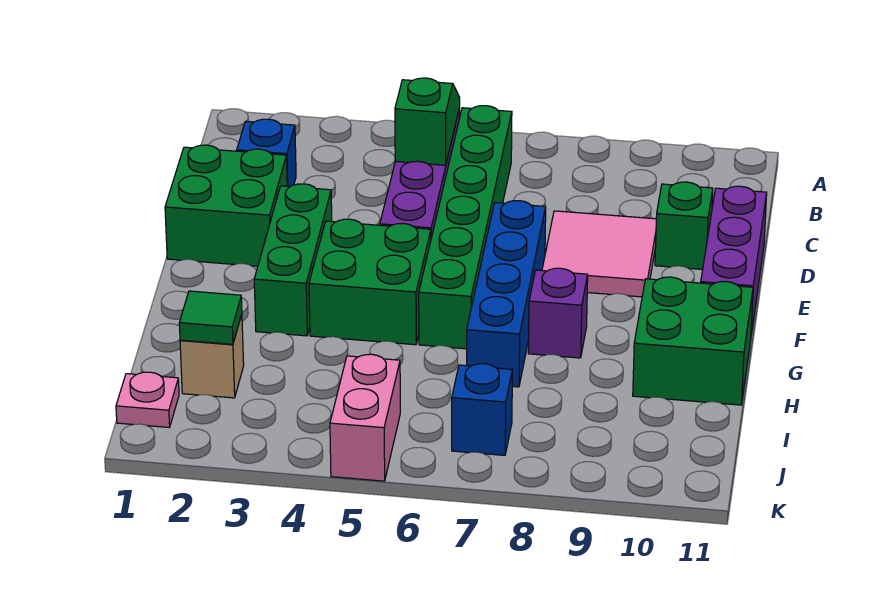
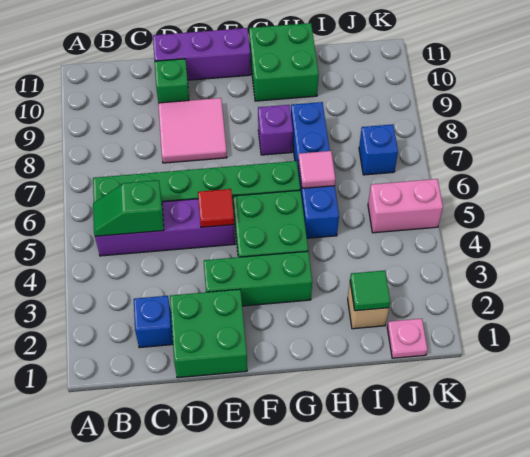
none -> red tile E5 level 2
blue brick E7:H7 level 1 -> blue brick H5:H8 level 1
none -> pink tile H6 level 2

